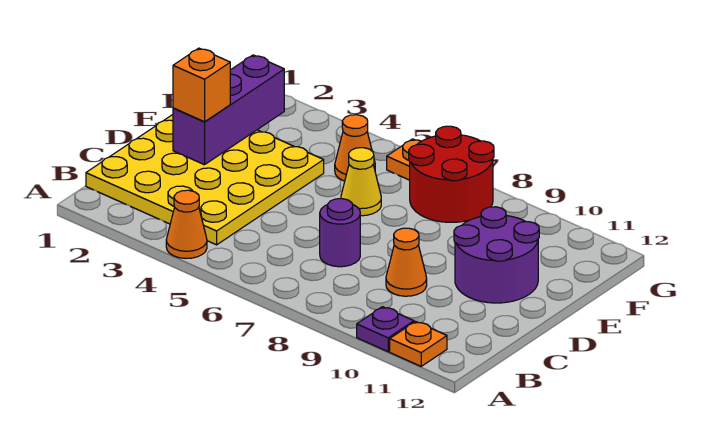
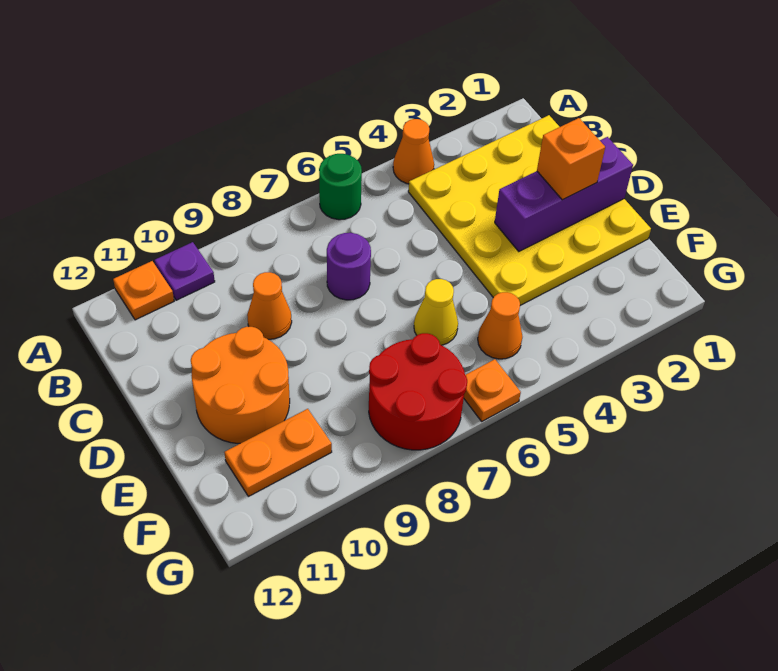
none -> green round brick A6 level 1
purple brick D2:F2 level 2 -> purple brick D1:D3 level 2
purple round brick D10:E11 level 1 -> orange round brick D10:E11 level 1
none -> orange plate F10:F11 level 1

